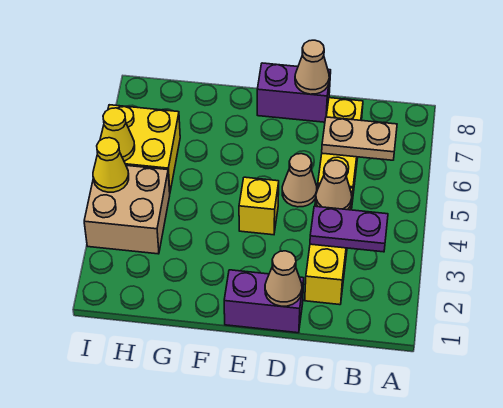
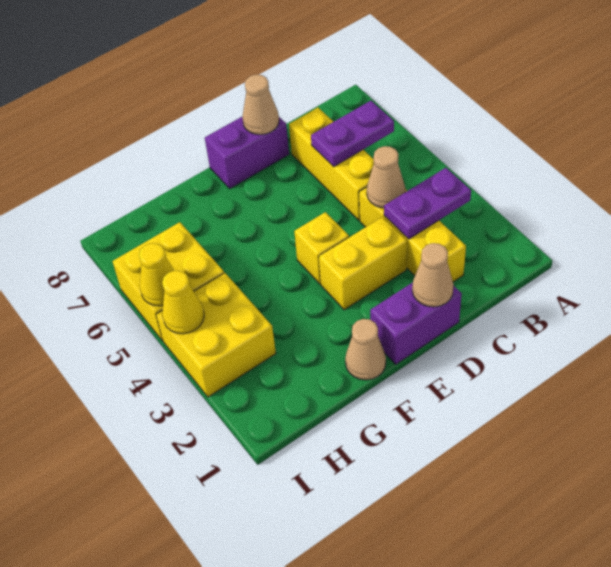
tan plate B6:C6 level 2 -> purple plate B6:C6 level 2
none -> yellow brick D3:E3 level 1
tan cone D5 level 1 -> tan cone F1 level 1
tan brick H3:I4 level 1 -> yellow brick H3:I4 level 1

